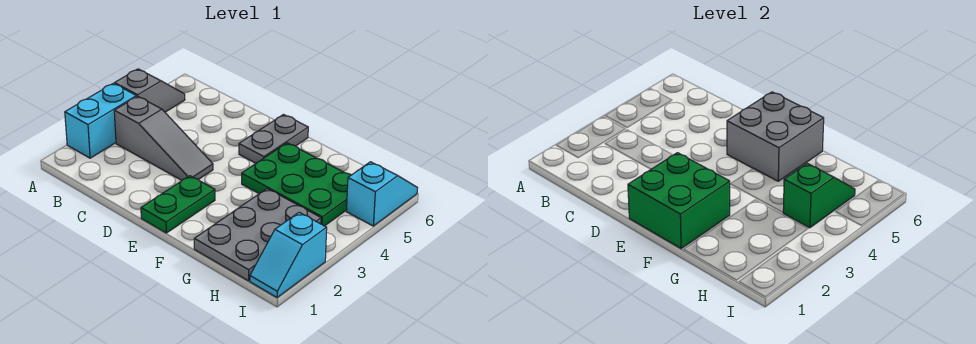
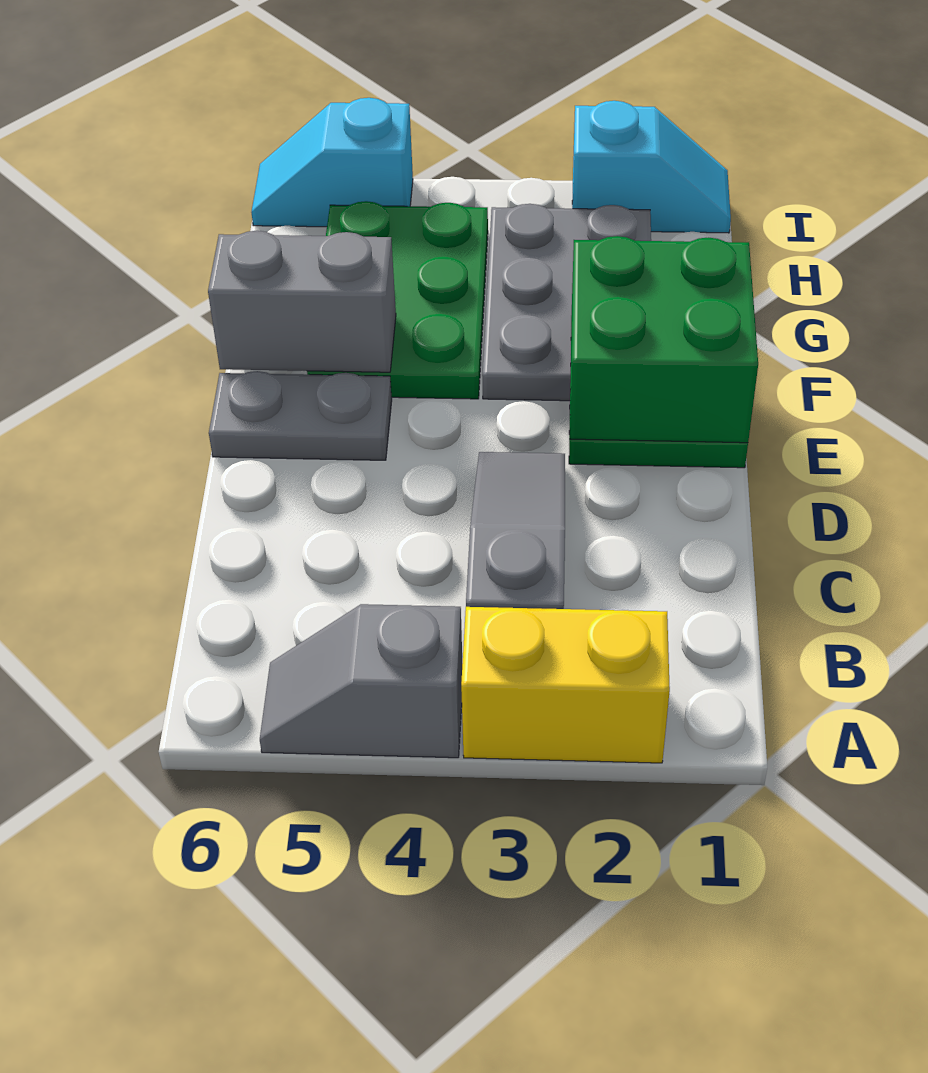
cyan brick A2:A3 level 1 -> yellow brick A2:A3 level 1
grey brick E5:F6 level 2 -> grey brick F5:F6 level 2
grey plate G1:H3 level 1 -> grey plate F2:H3 level 1
green slope H4:H5 level 2 top 4 -> none

